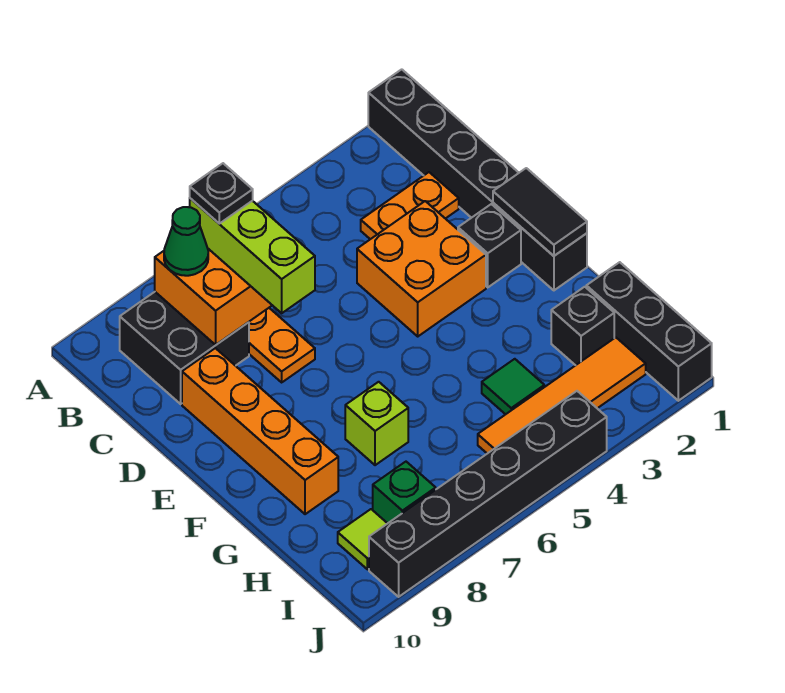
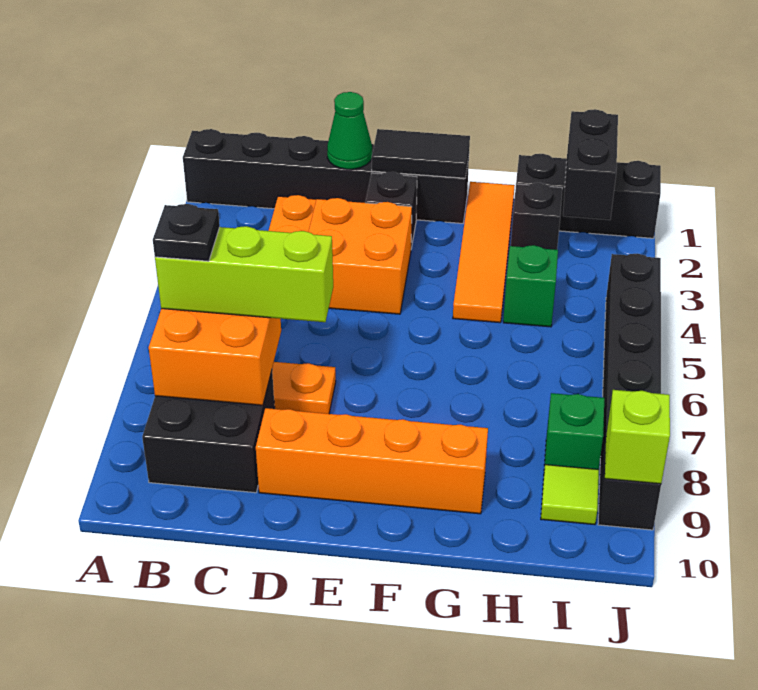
green cone B8 level 3 -> green cone D1 level 2
lime brick G7 level 1 -> lime brick J9 level 2
green tile H4 level 1 -> green brick H4 level 1
none -> black brick I1:I2 level 2
orange tile I2:I5 level 1 -> orange tile G1:G4 level 1

